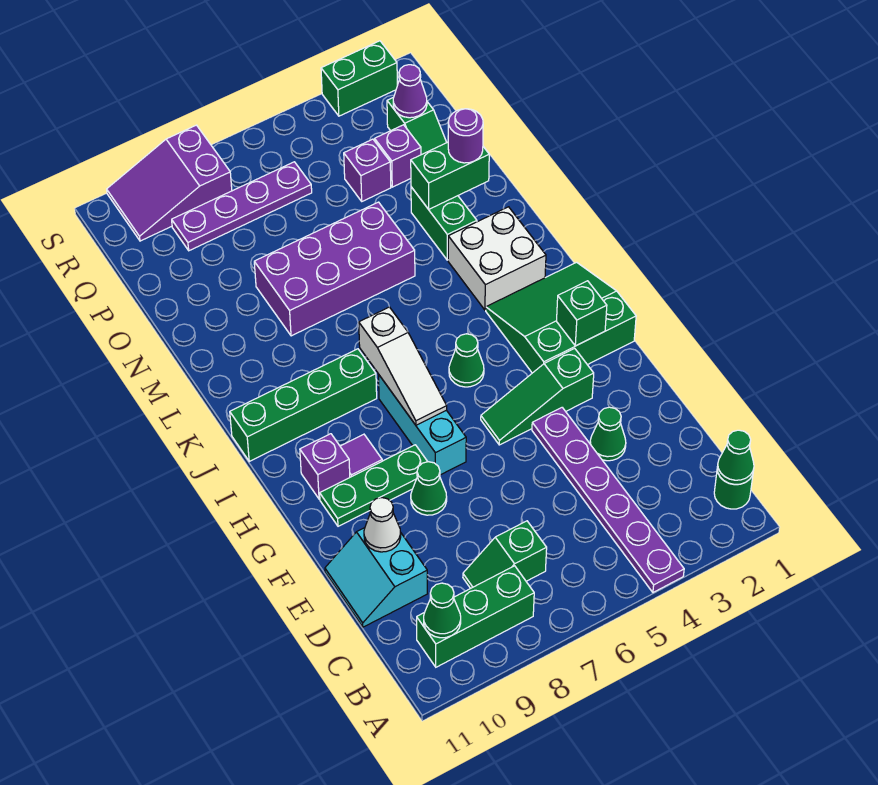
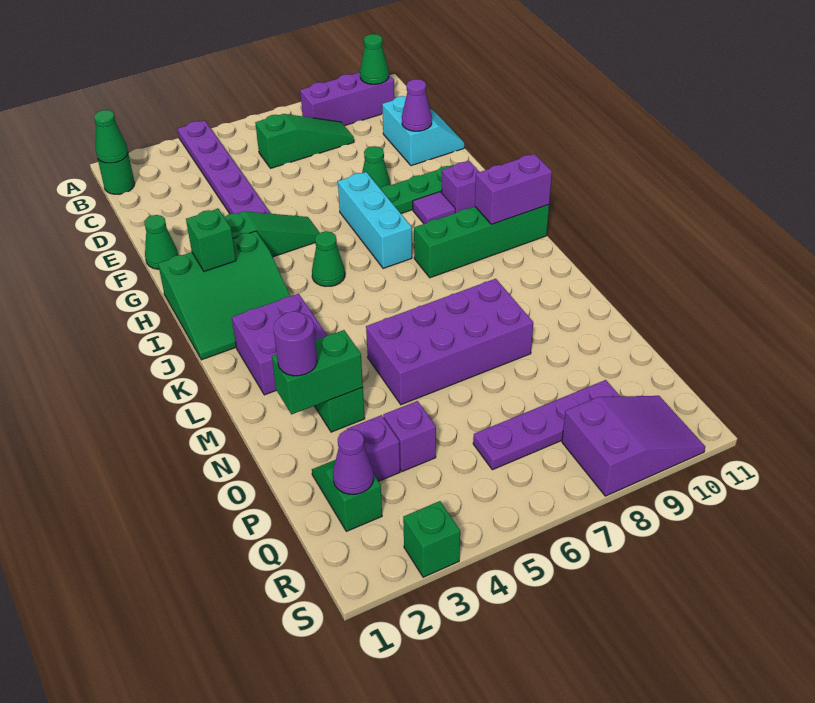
green brick B8:B10 level 1 -> purple brick B8:B10 level 1
green slope C7:C8 level 1 top 7 -> green slope C6:C8 level 1 top 6
green cone E3 level 1 -> green cone F1 level 1
white cone E10 level 2 -> purple cone E10 level 2
white slope H7:J7 level 2 top J -> none
none -> purple brick J10:J11 level 2
white brick K2:L3 level 1 -> purple brick K2:L3 level 1
green brick S2:S3 level 1 -> green brick S3 level 1

